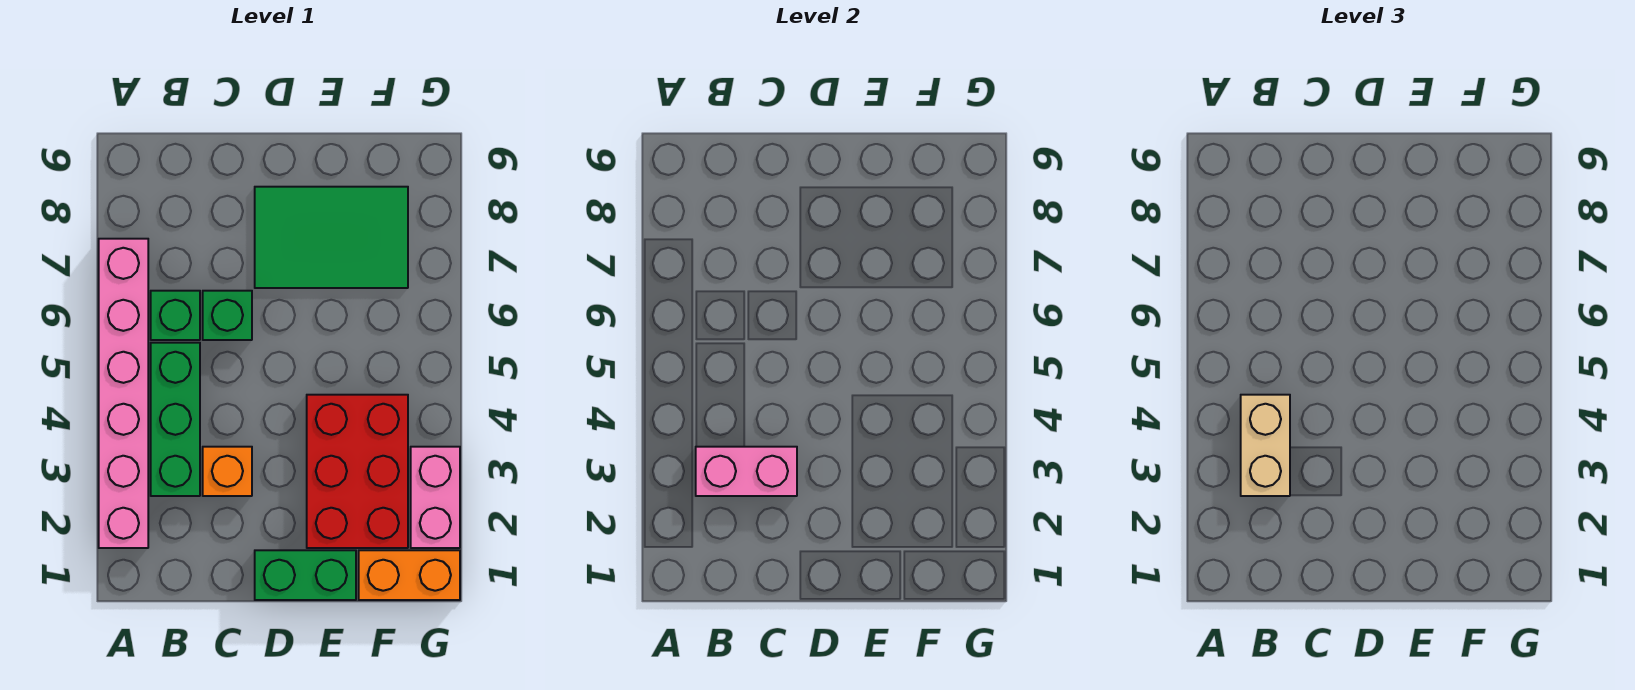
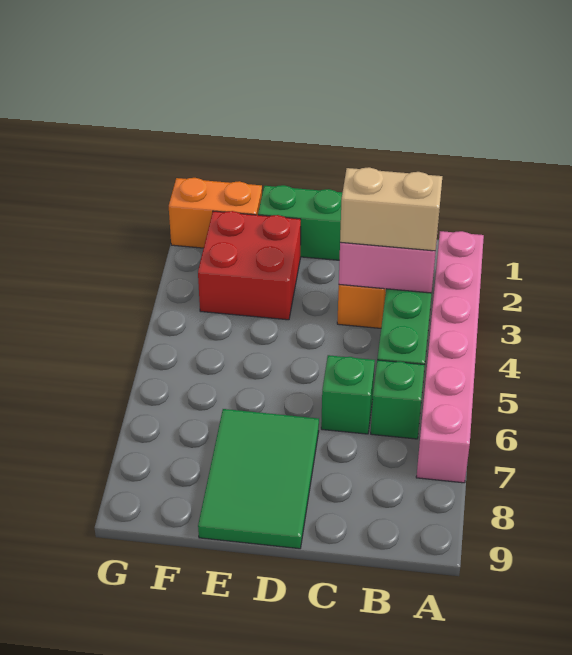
tan brick B3:B4 level 3 -> tan brick B3:C3 level 3
green tile D7:F8 level 1 -> green tile D7:E9 level 1
red brick E2:F4 level 1 -> red brick E2:F3 level 1
pink brick G2:G3 level 1 -> none

